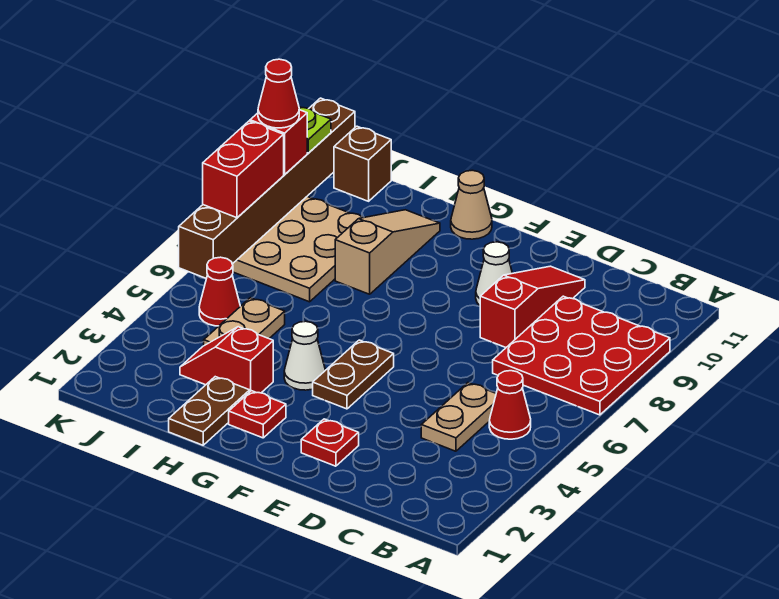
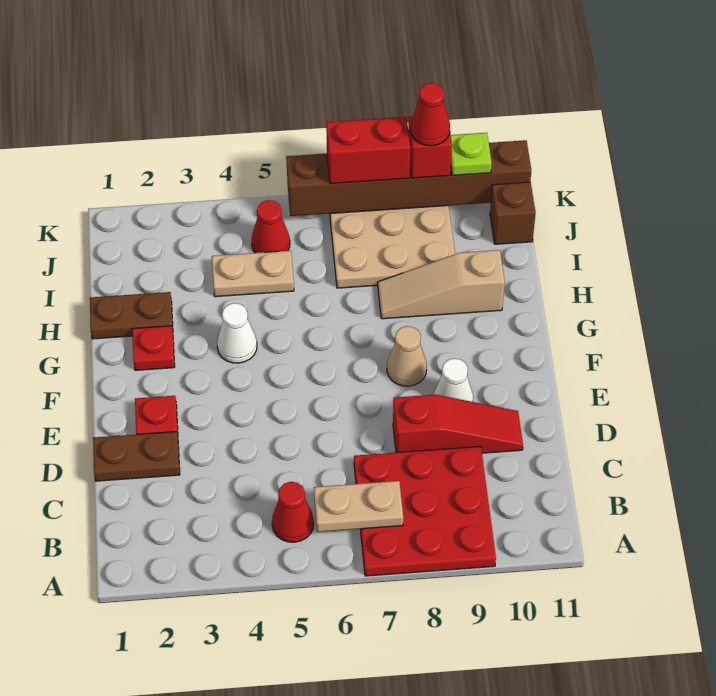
tan plate C4:C5 level 1 -> tan plate B6:B7 level 2
brown plate F4:F5 level 1 -> brown plate D1:D2 level 1
tan cone G11 level 1 -> tan cone F8 level 1
red slope H3:I3 level 1 top H -> none
tan slope H8:H10 level 1 top 8 -> tan slope H8:H10 level 1 top 10

